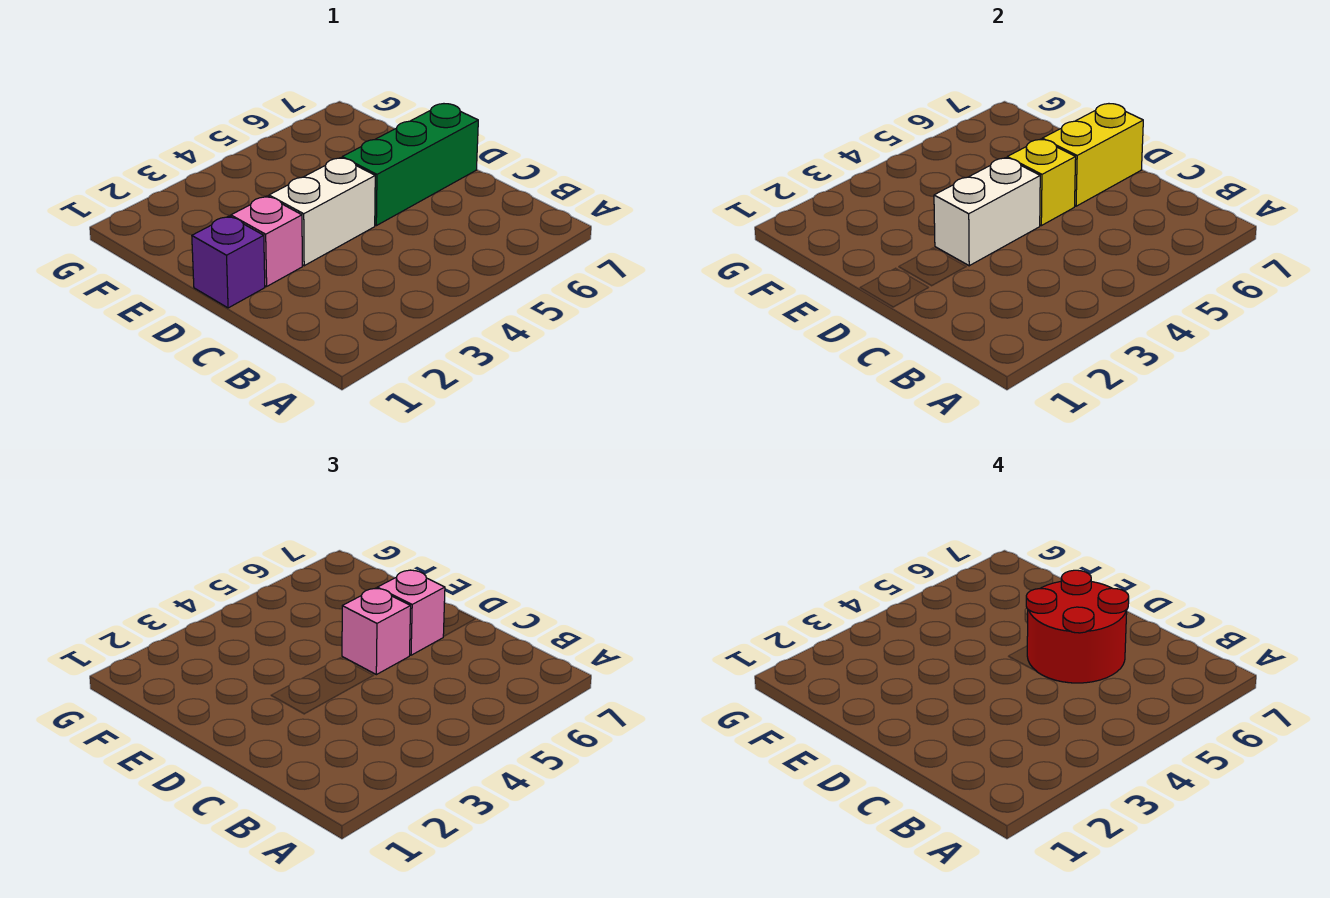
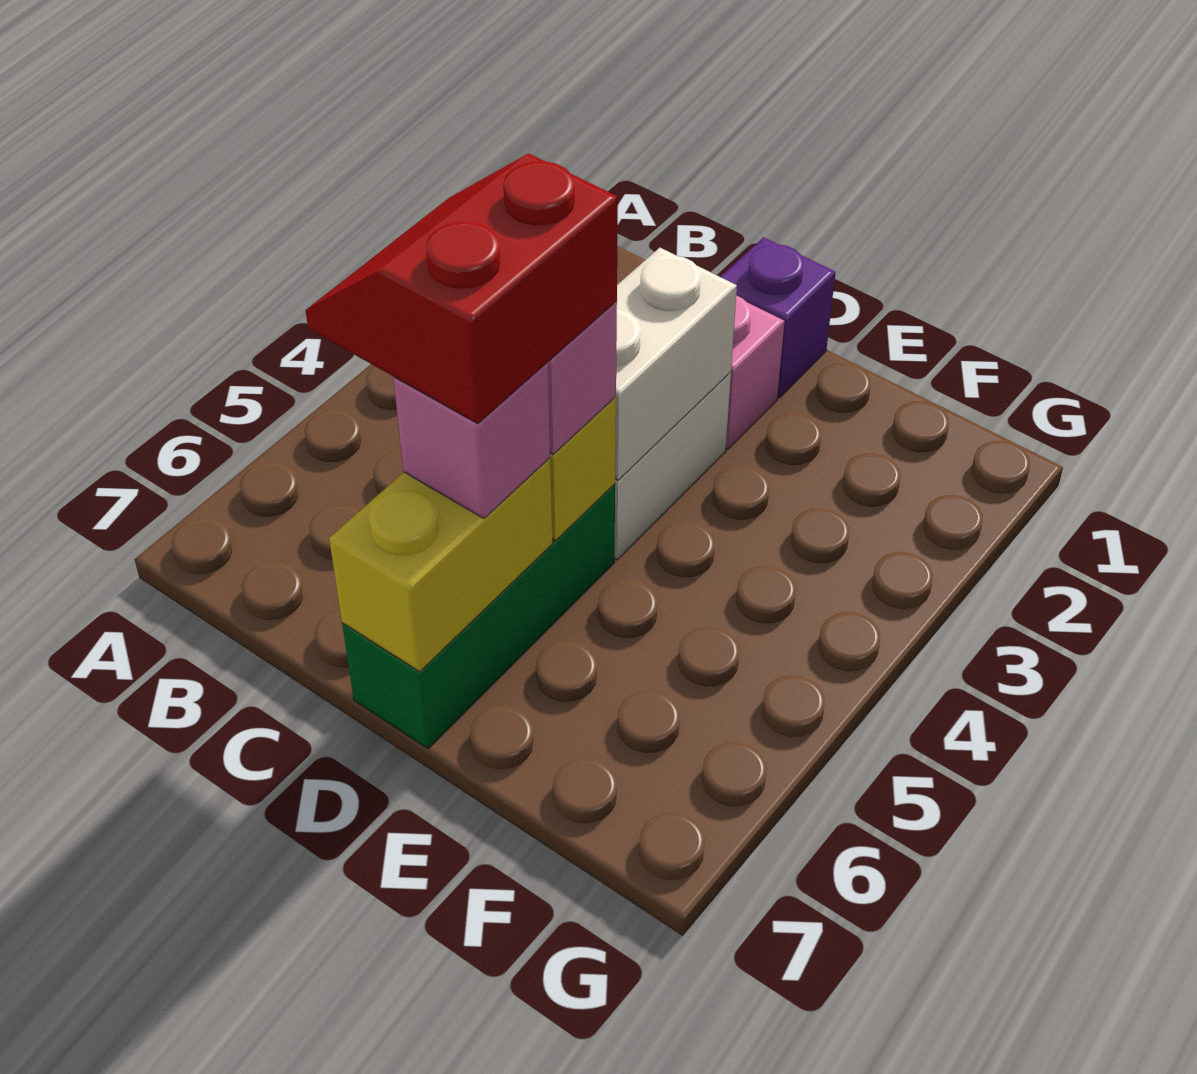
red round brick C5:D6 level 4 -> red slope C5:D6 level 4 top D

